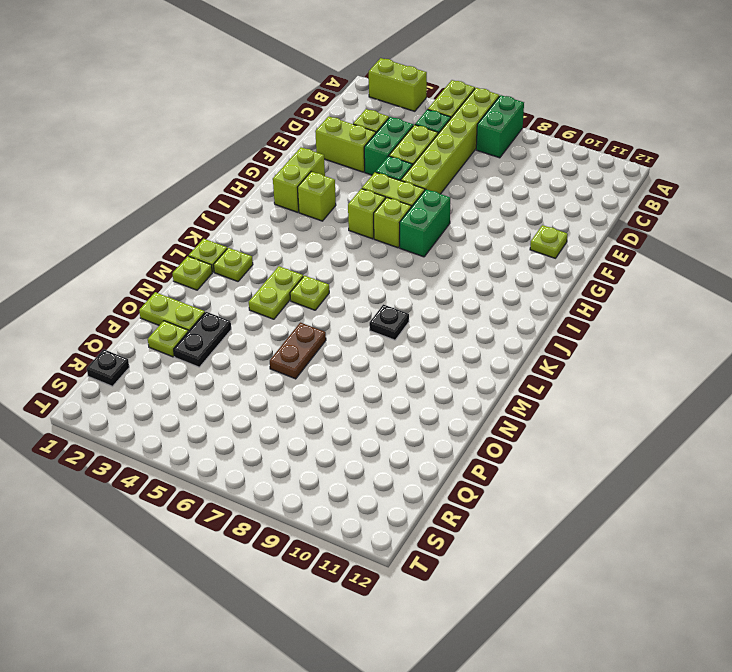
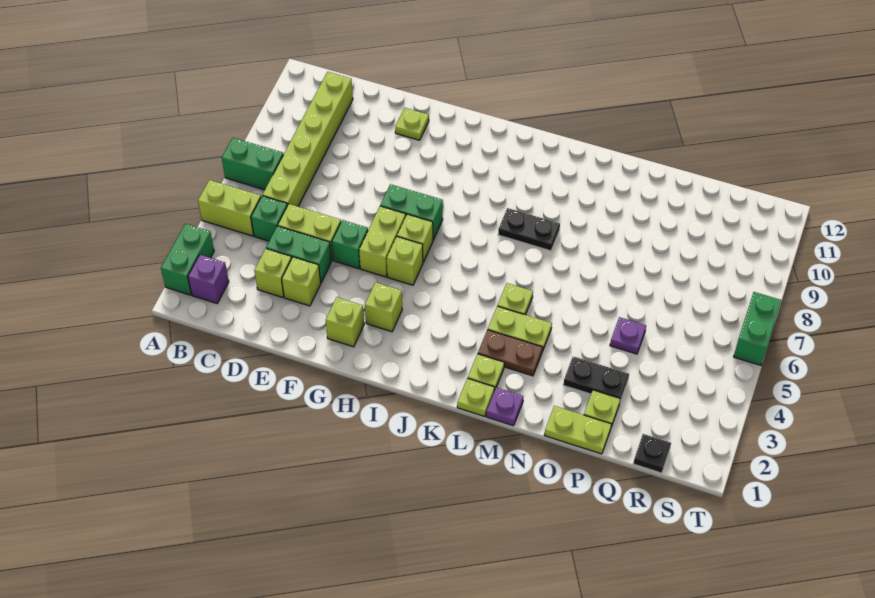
lime brick A2:A3 level 1 -> green brick A2:A3 level 1
lime brick A6:F6 level 1 -> lime brick C6:C11 level 1
none -> purple brick B2 level 1
lime brick E2:E3 level 1 -> lime brick E3 level 1
lime brick G2:H2 level 1 -> lime brick G2 level 1
black plate L8 level 1 -> black plate K8:L8 level 1
lime plate M1 level 1 -> purple plate M1 level 1
brown plate N6:O6 level 1 -> brown plate L3:M3 level 1
lime plate O1:O2 level 1 -> lime plate O1:P1 level 1
none -> purple plate P5 level 1
none -> green brick T6:T7 level 1

